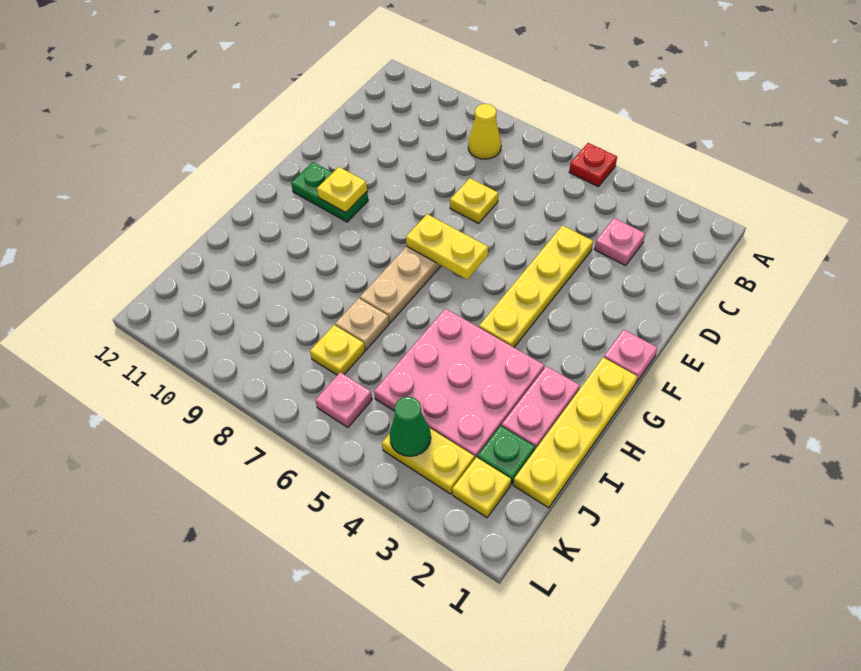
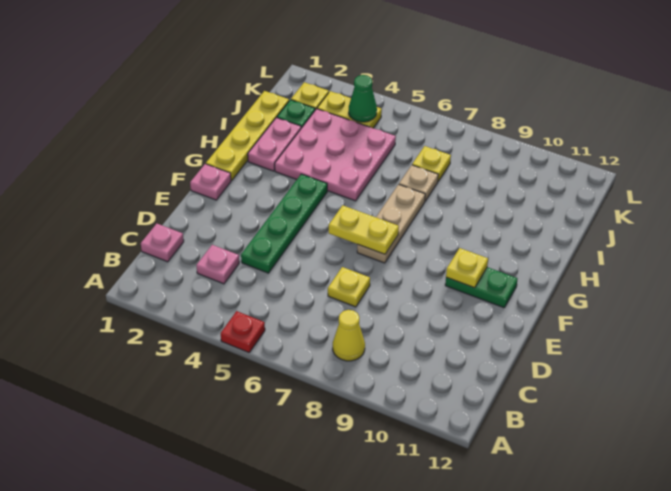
yellow plate D4:G4 level 1 -> green plate D4:G4 level 1
pink plate K6 level 1 -> pink plate C1 level 1

